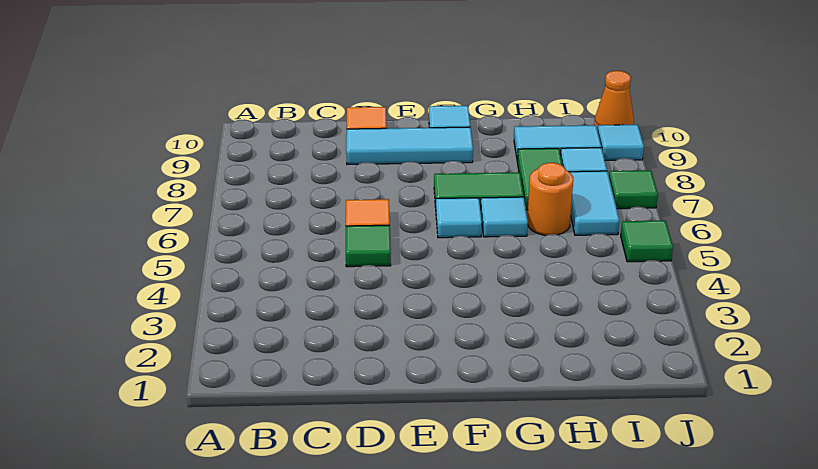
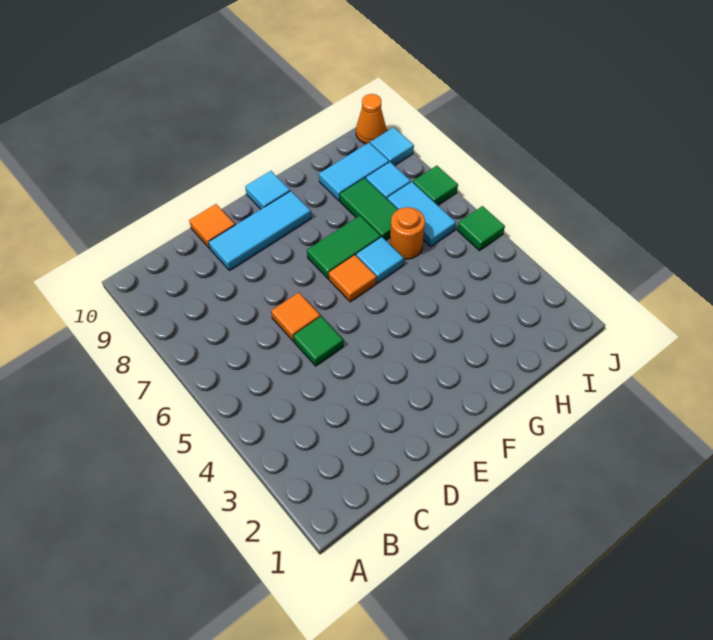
cyan tile F6 level 1 -> orange tile F6 level 1

